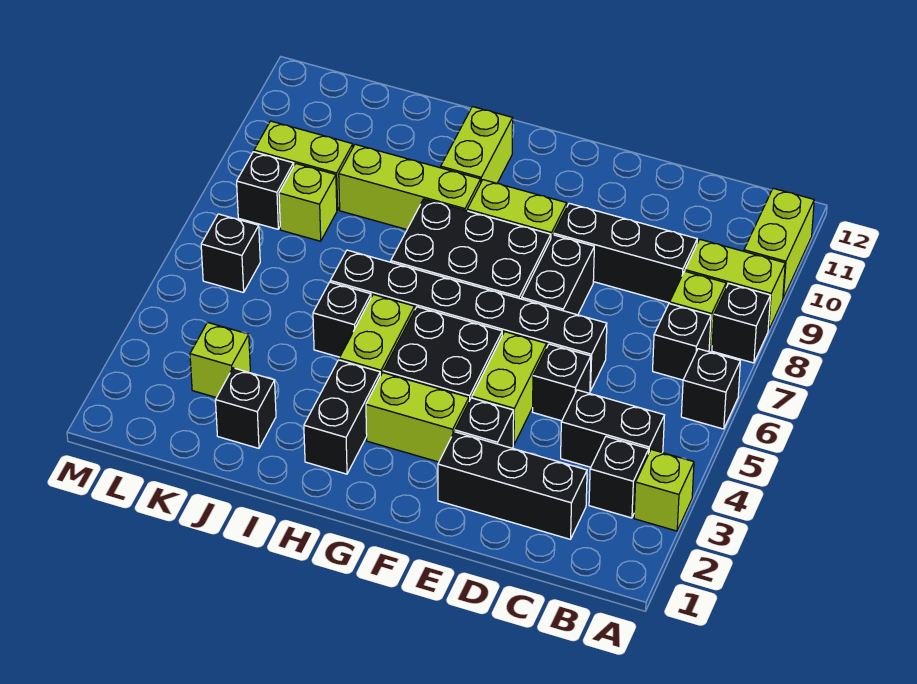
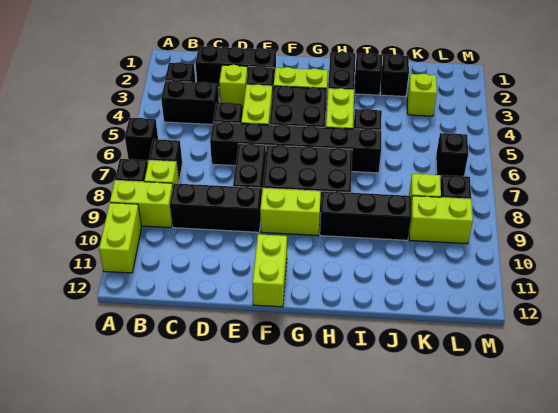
lime brick A3 level 1 -> lime brick D3 level 1
lime brick H9:J9 level 1 -> black brick H9:J9 level 1
lime brick H10:H11 level 1 -> lime brick F11:F12 level 1
none -> black brick I2 level 1

